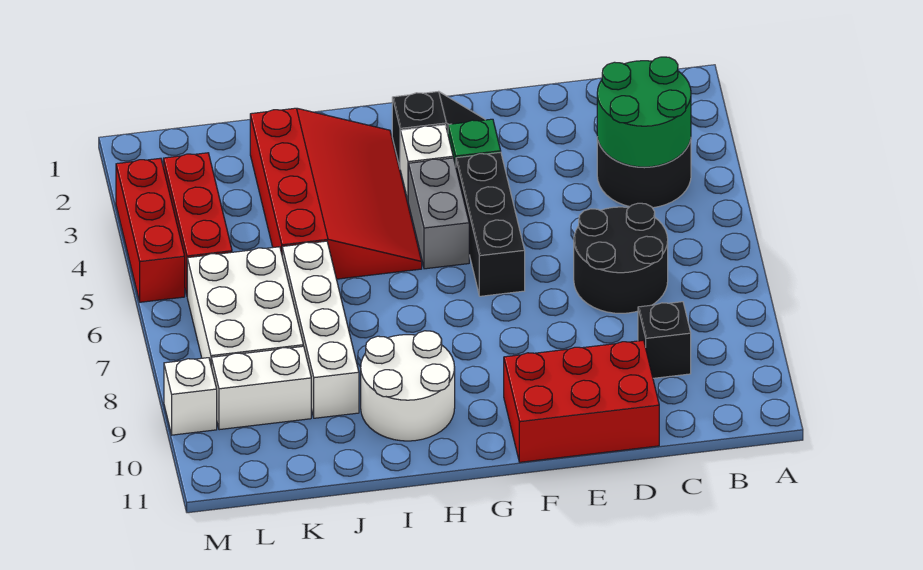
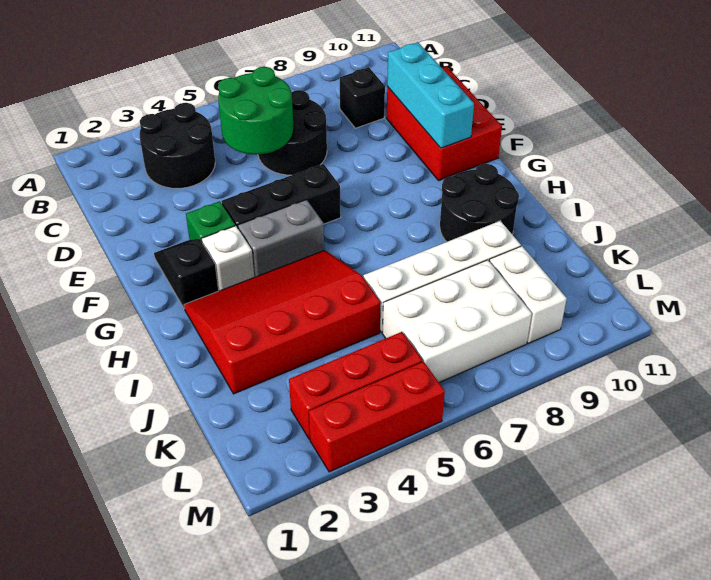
green round brick B3:C4 level 2 -> green round brick C5:D6 level 2
none -> cyan brick D10:F10 level 2
white round brick H9:I10 level 1 -> black round brick H9:I10 level 1
white brick M9 level 1 -> none

